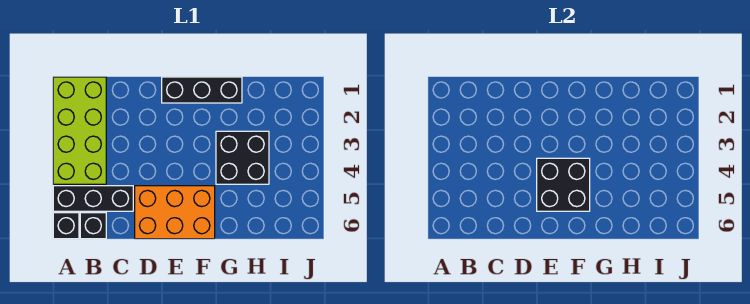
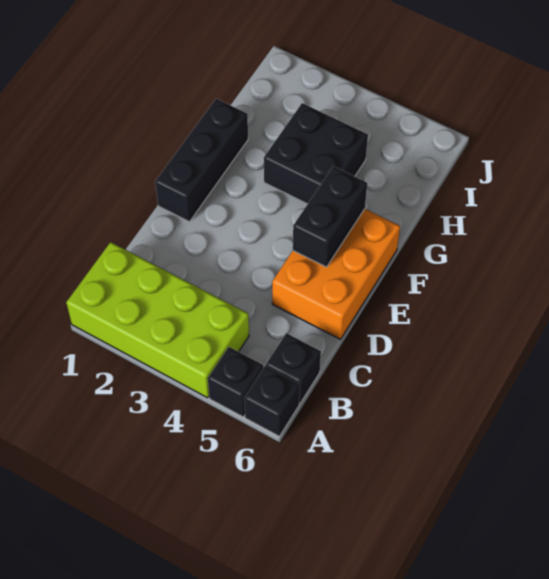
black brick A5:C5 level 1 -> black brick A5 level 1
black brick E4:F5 level 2 -> black brick E5:F5 level 2

